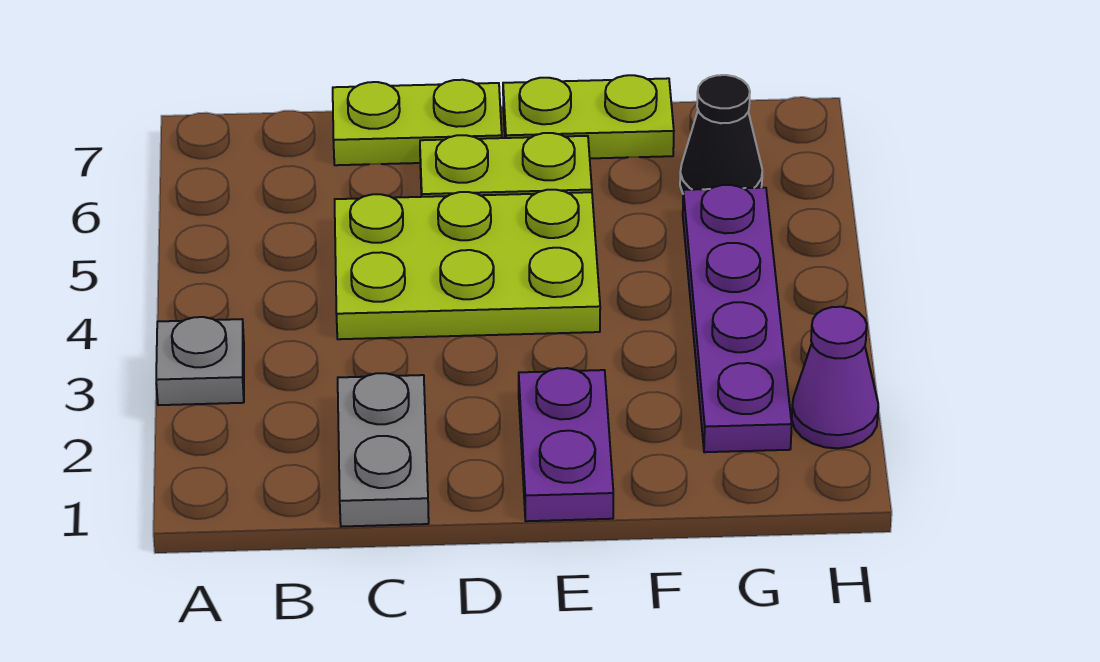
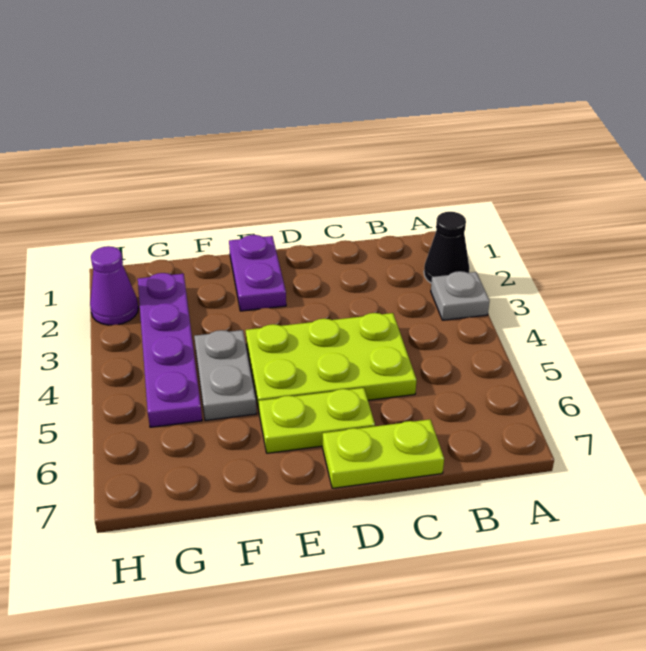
grey plate C1:C2 level 1 -> grey plate F4:F5 level 1
lime plate E7:F7 level 1 -> none
black cone G6 level 1 -> black cone A2 level 1

